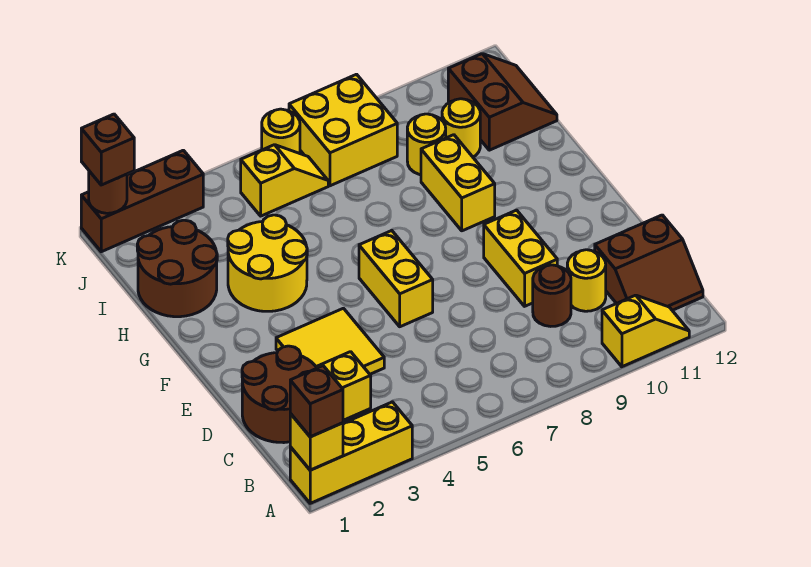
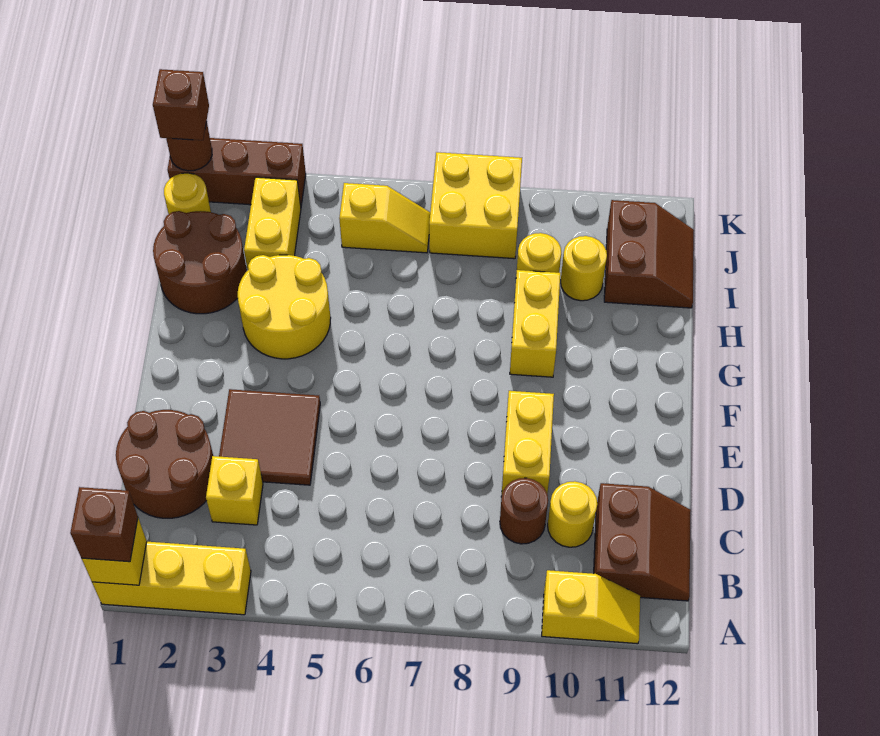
brown slope B11:C12 level 1 top C -> brown slope B11:C12 level 1 top 11
yellow tile D3:E4 level 1 -> brown tile D3:E4 level 1
yellow brick E6:F6 level 1 -> yellow brick I3:J3 level 1
yellow round brick K6 level 1 -> yellow round brick J1 level 1

